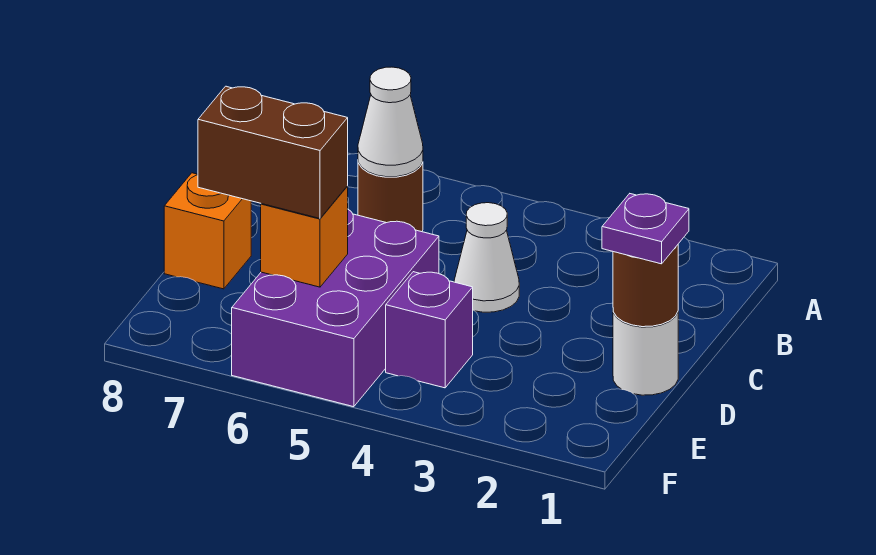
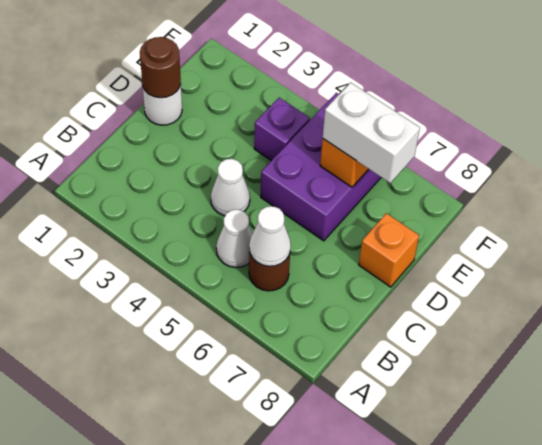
none -> white cone B5 level 1
purple plate D1 level 3 -> none
brown brick E6:E7 level 3 -> white brick E6:E7 level 3

